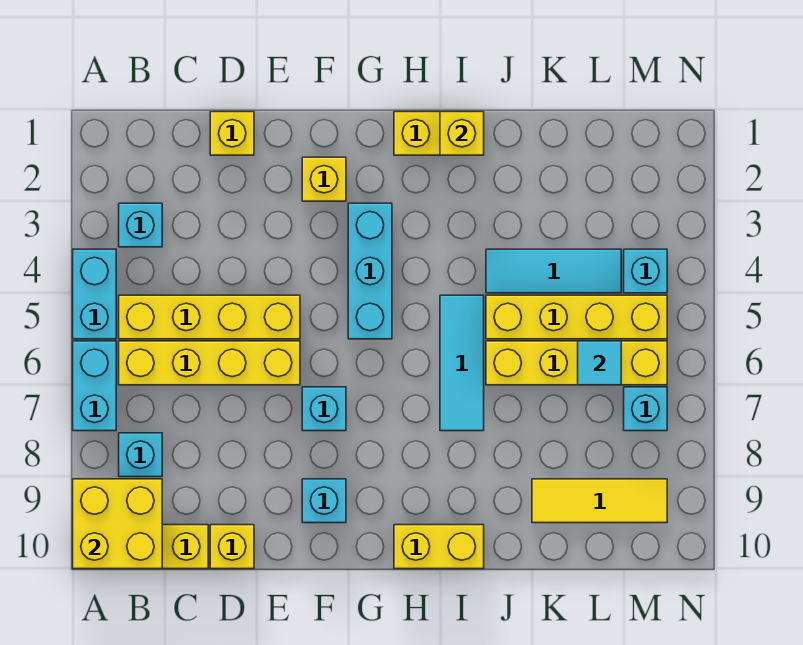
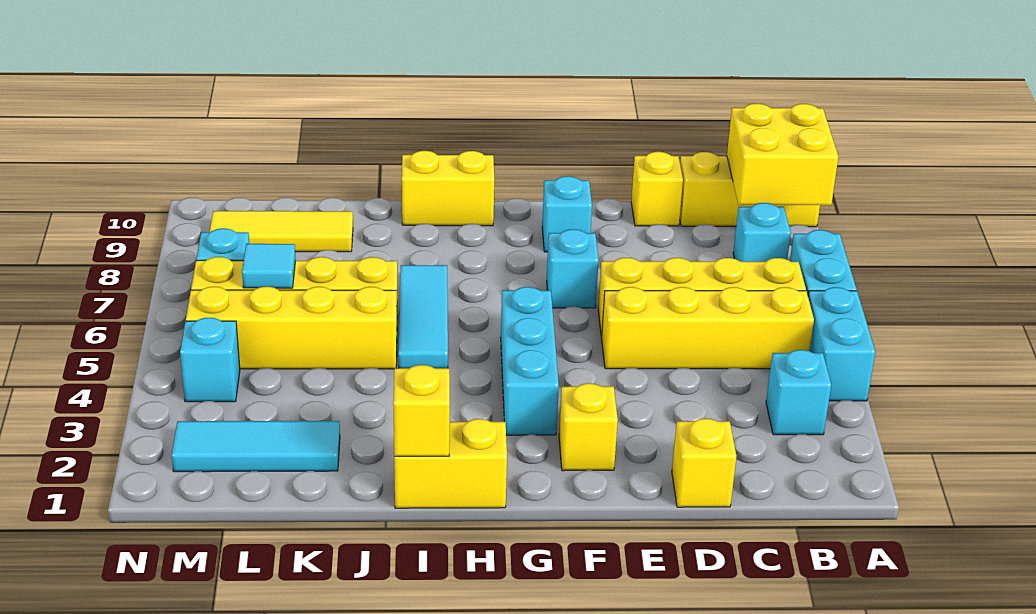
cyan tile J4:L4 level 1 -> cyan tile K2:M2 level 1

